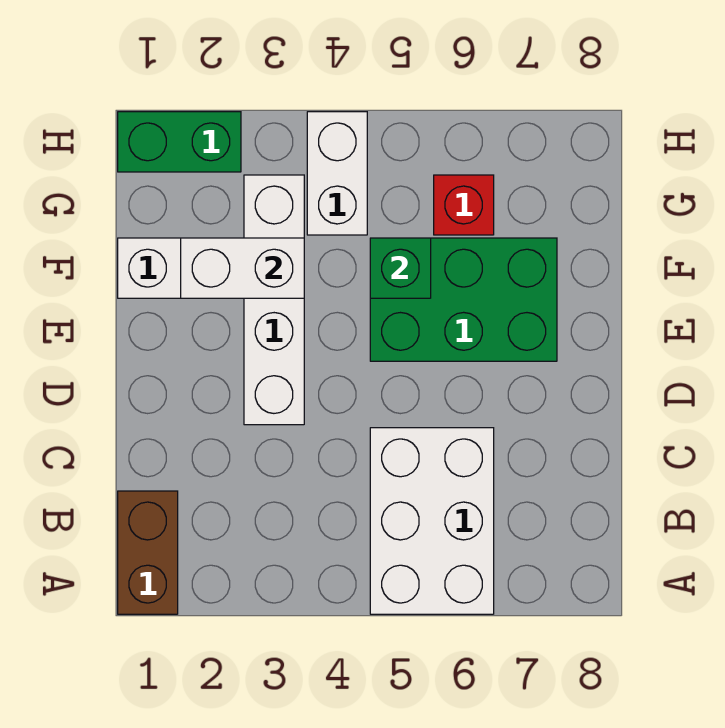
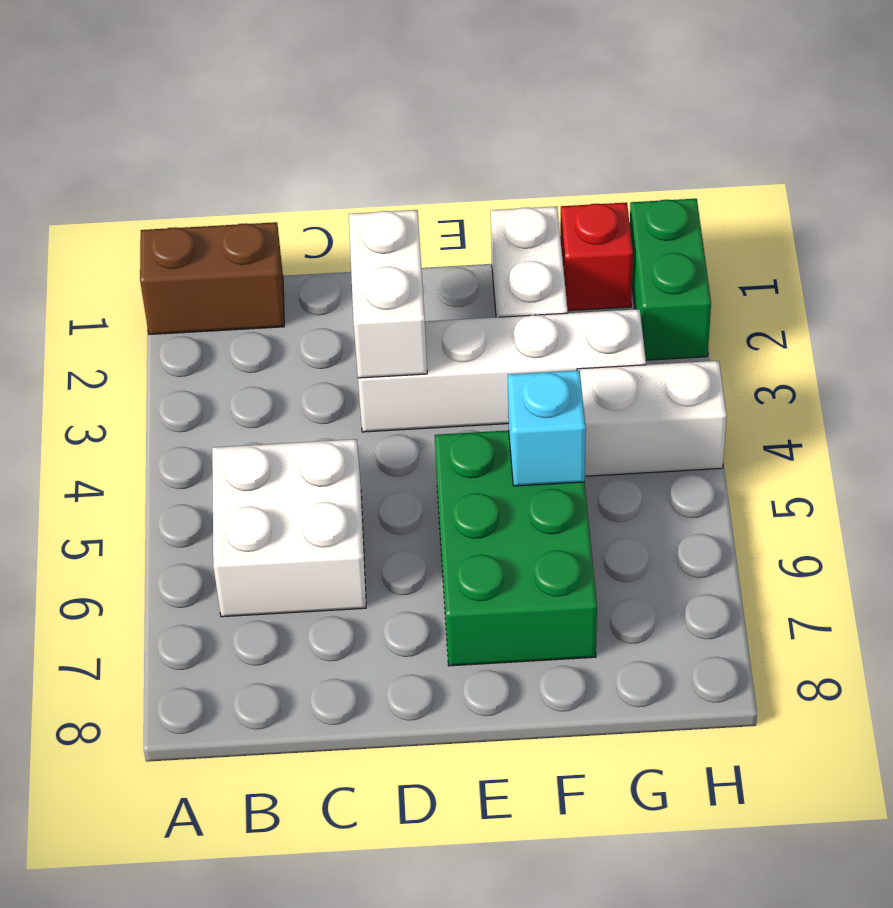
white brick A5:C6 level 1 -> white brick B5:C6 level 1
white brick F2:F3 level 2 -> white brick D2:D3 level 2
green brick F5 level 2 -> cyan brick F5 level 2
red brick G6 level 1 -> red brick G1 level 1

